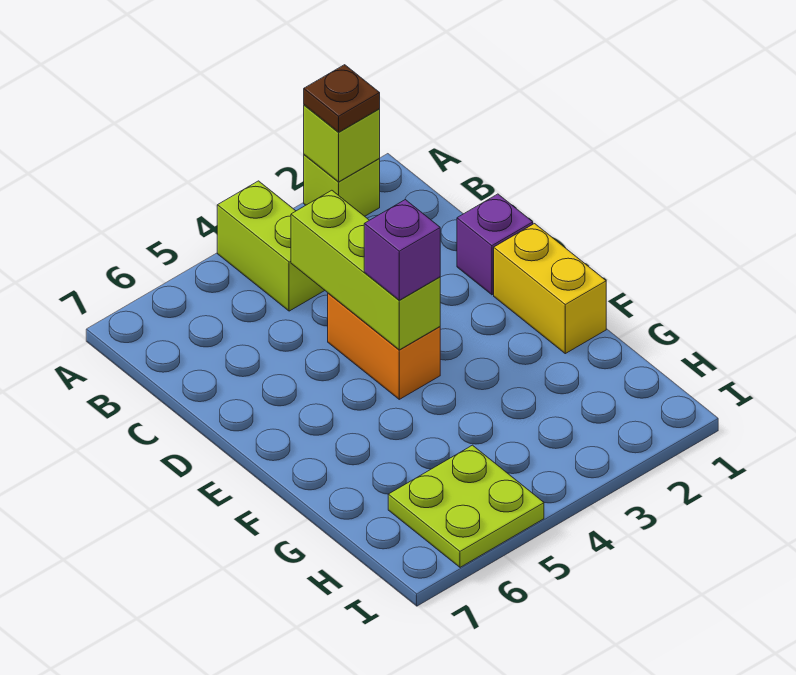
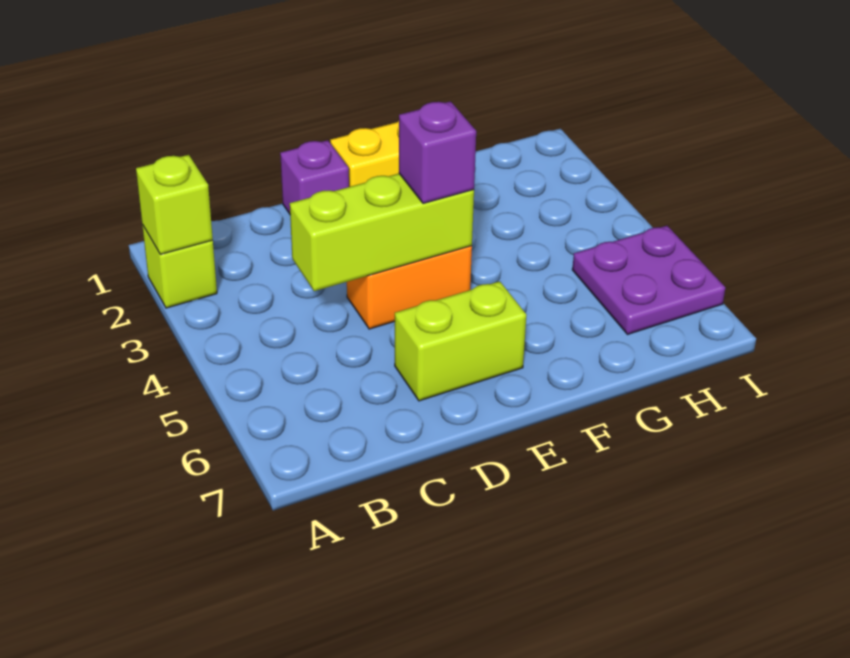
brown plate A2 level 3 -> none
lime brick A4:B4 level 1 -> lime brick D6:E6 level 1
lime plate H5:I6 level 1 -> purple plate H5:I6 level 1

